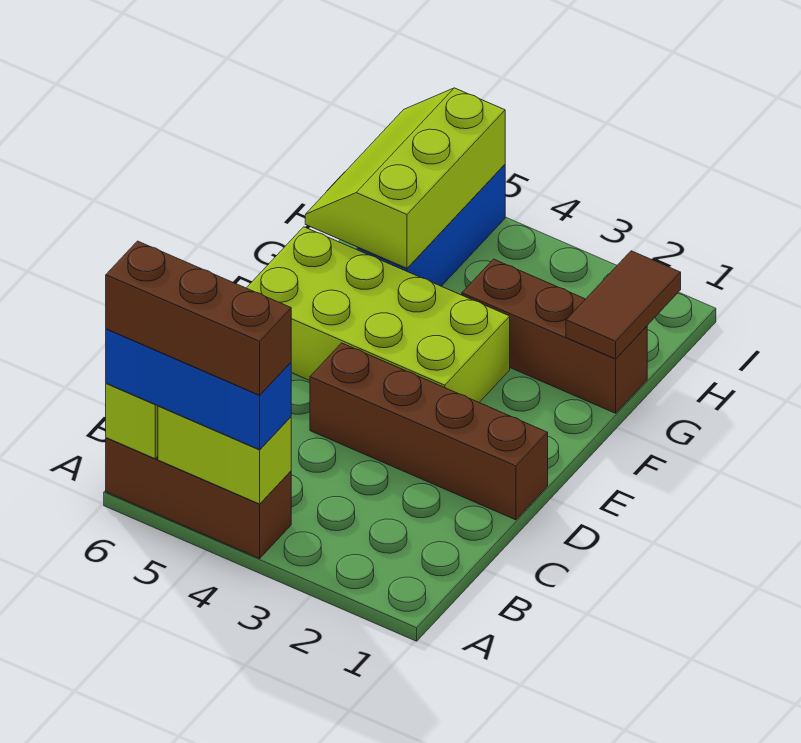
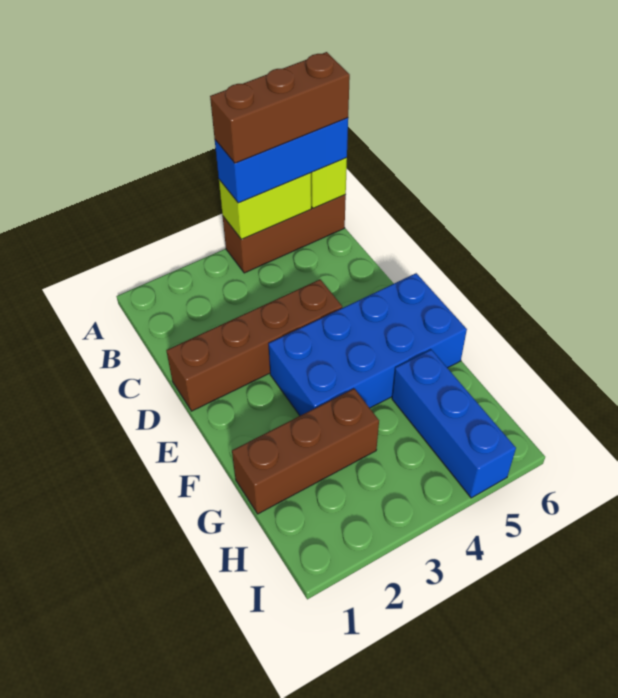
lime brick E3:F6 level 1 -> blue brick E3:F6 level 1
brown tile G1:H1 level 2 -> none
lime slope G5:I6 level 2 top 5 -> none

